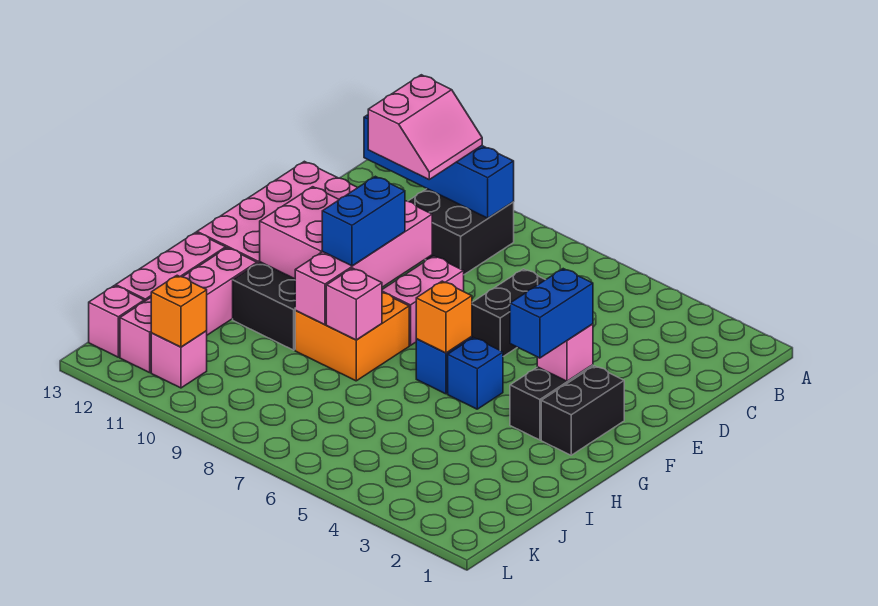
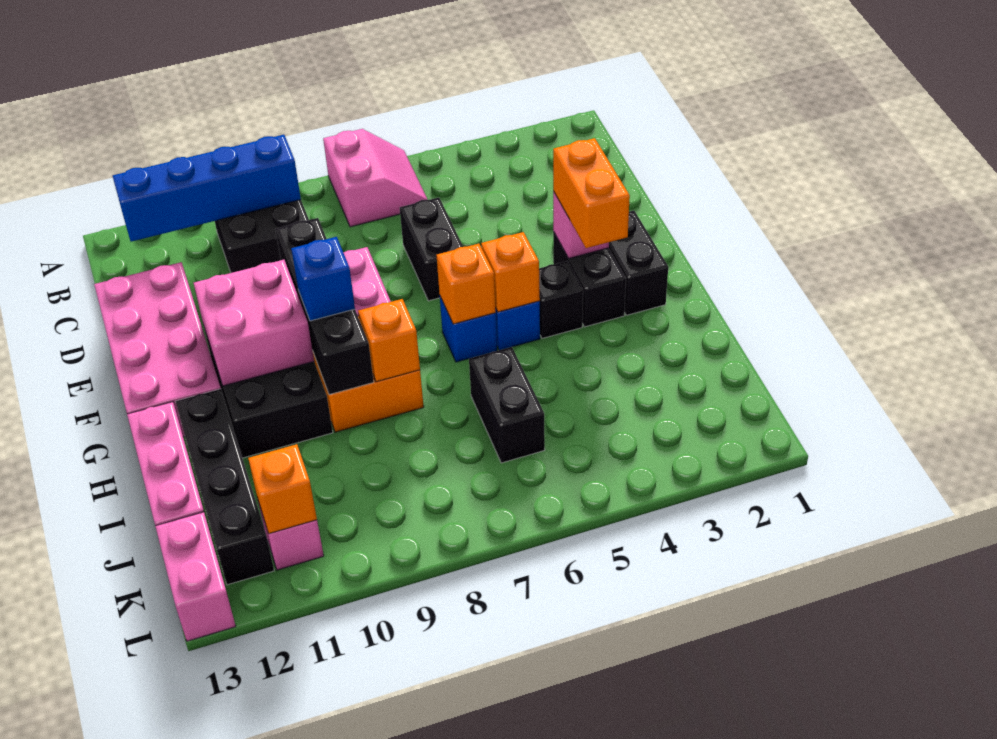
pink slope B10:C11 level 3 top 11 -> pink slope A6:B7 level 1 top 7
pink brick E9:H9 level 2 -> black brick E9:H9 level 2
blue brick F3:G3 level 3 -> orange brick F3:G3 level 3
blue brick F9:G9 level 3 -> blue brick G9 level 3
none -> black brick G4 level 1
none -> orange brick G5 level 2
pink brick H8 level 2 -> orange brick H8 level 2
pink brick H12:K12 level 1 -> black brick H12:K12 level 1
none -> black brick I6:J6 level 1
pink brick K13 level 1 -> pink brick K13:L13 level 1

